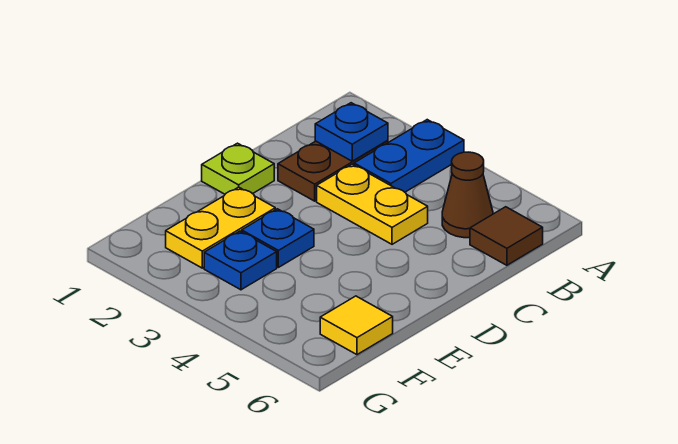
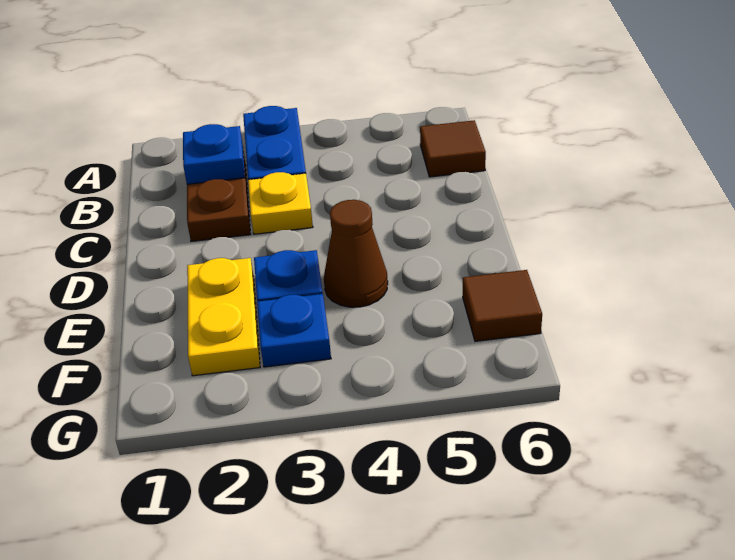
brown cone B5 level 1 -> brown cone E4 level 1
yellow plate C3:C4 level 1 -> yellow plate C3 level 1
lime plate D1 level 1 -> none
yellow tile F6 level 1 -> brown tile F6 level 1

